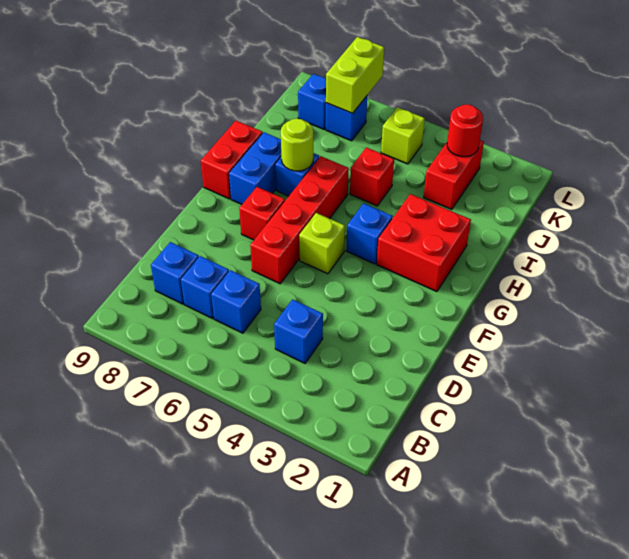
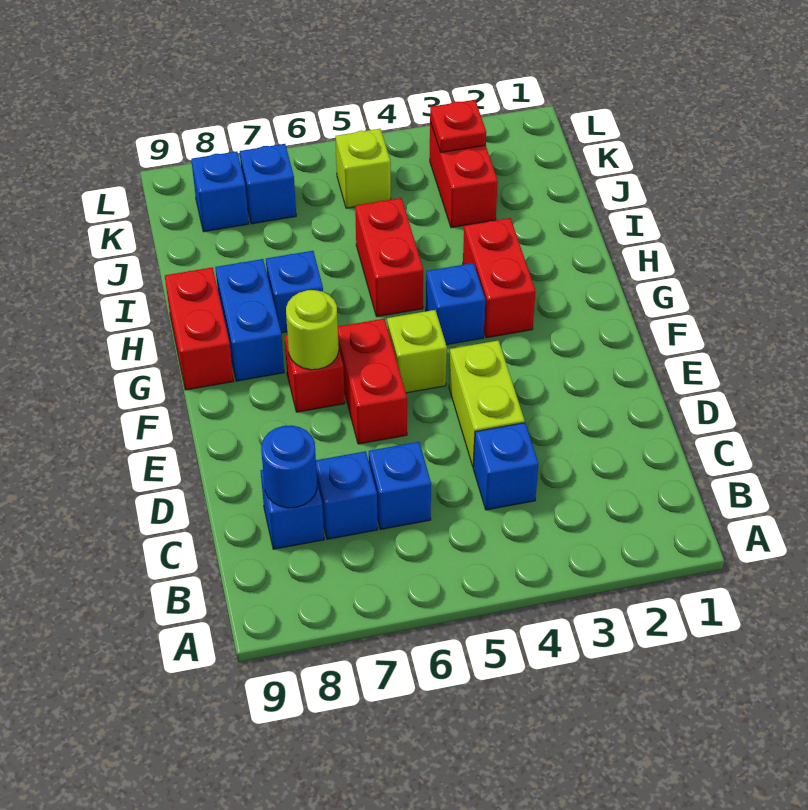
none -> blue round brick C8 level 2
red brick E6:H6 level 1 -> red brick E6:F6 level 1
red brick G2:H3 level 1 -> red brick G3:H3 level 1
lime round brick H7 level 2 -> lime round brick F7 level 2
red brick I5 level 1 -> red brick H5:I5 level 1
red round brick K3 level 2 -> red plate K3 level 2
lime brick K7:L7 level 2 -> lime brick D4:E4 level 1

